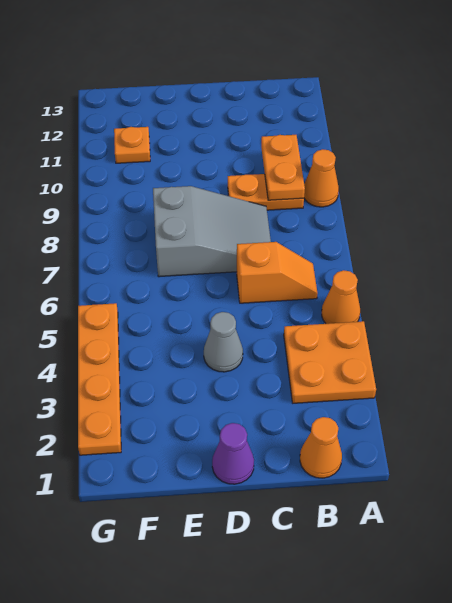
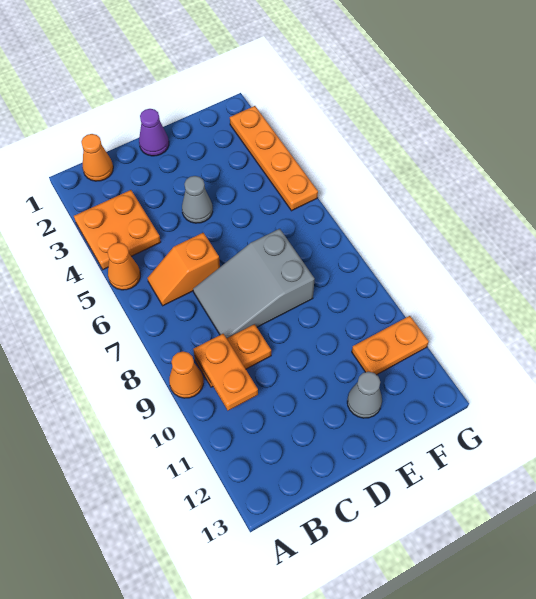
none -> grey cone E12 level 1
orange plate F11 level 1 -> orange plate F11:G11 level 1

